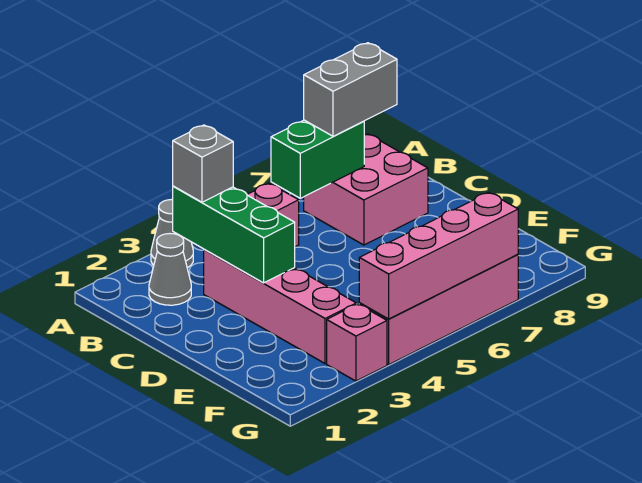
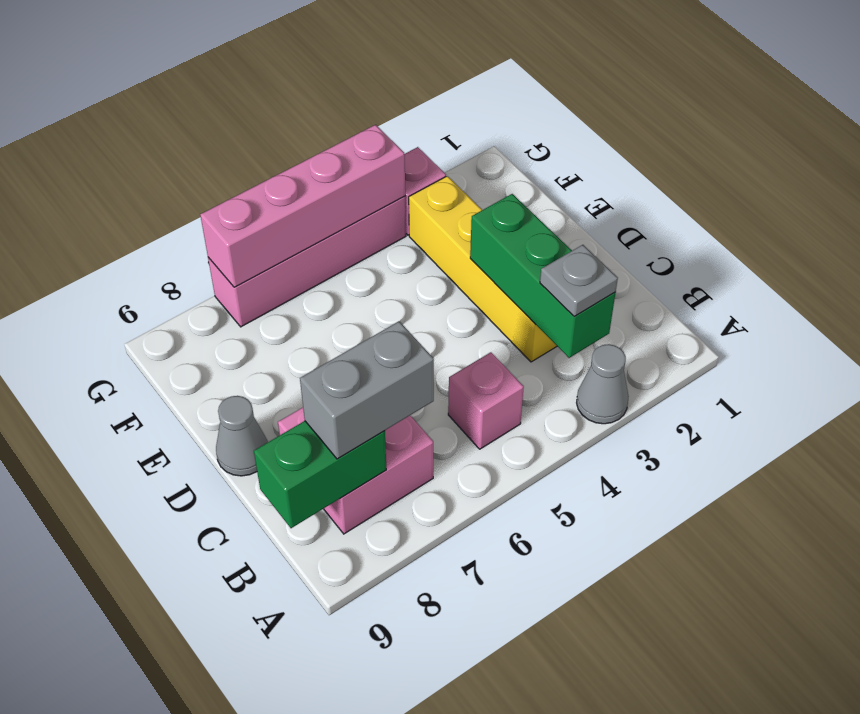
grey cone B2 level 1 -> grey cone D9 level 1
grey brick B3 level 3 -> grey plate B3 level 3
green brick B6:B7 level 2 -> green brick B8:B9 level 2
pink brick C3:F3 level 1 -> yellow brick C3:F3 level 1

